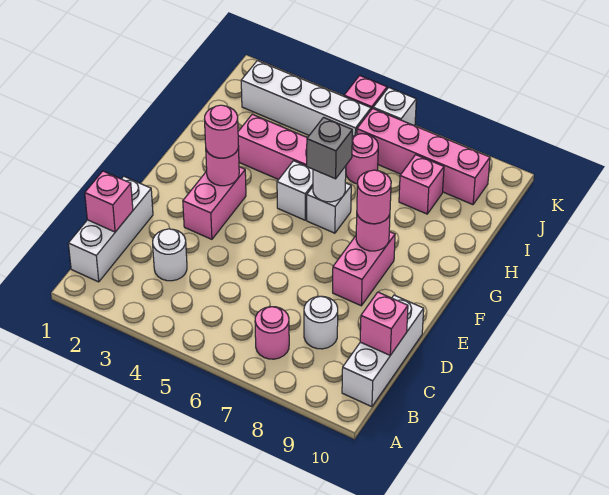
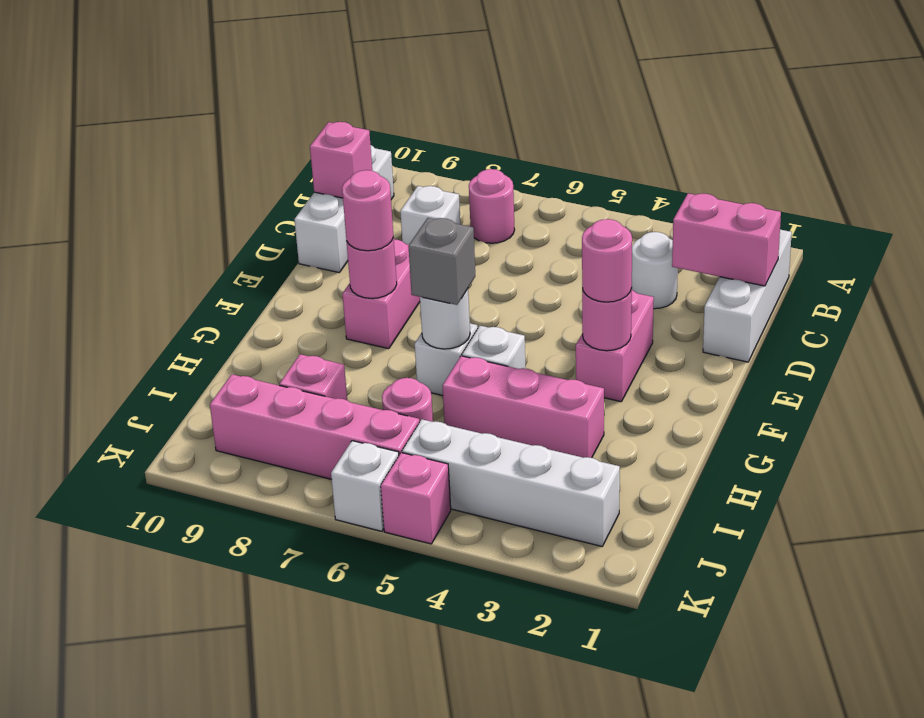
pink brick C1 level 2 -> pink brick C1:C2 level 2
white round brick C8 level 1 -> white brick C8 level 1

